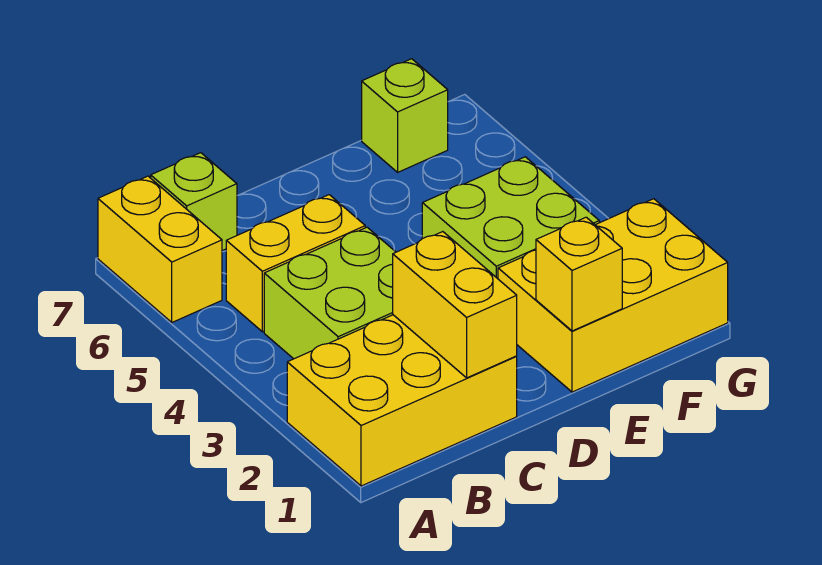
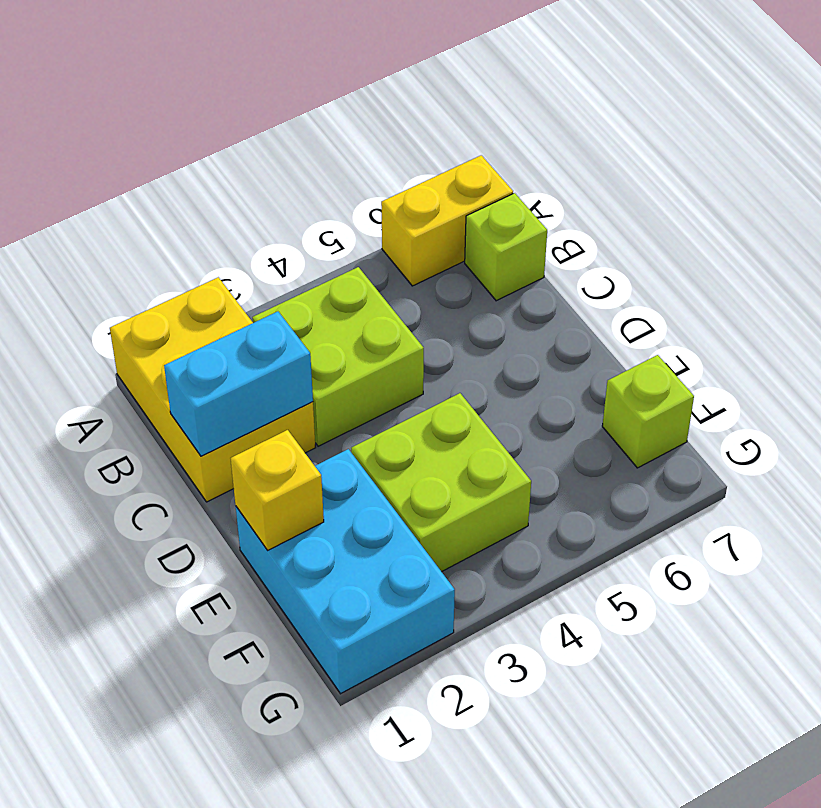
yellow brick B5:C5 level 1 -> none
yellow brick C1:C2 level 2 -> cyan brick C1:C2 level 2
yellow brick E1:G2 level 1 -> cyan brick E1:G2 level 1

